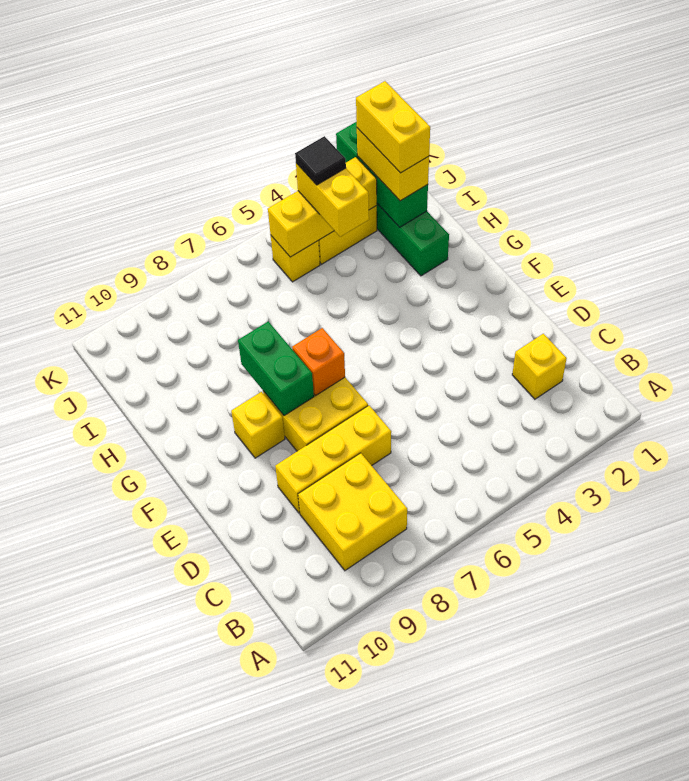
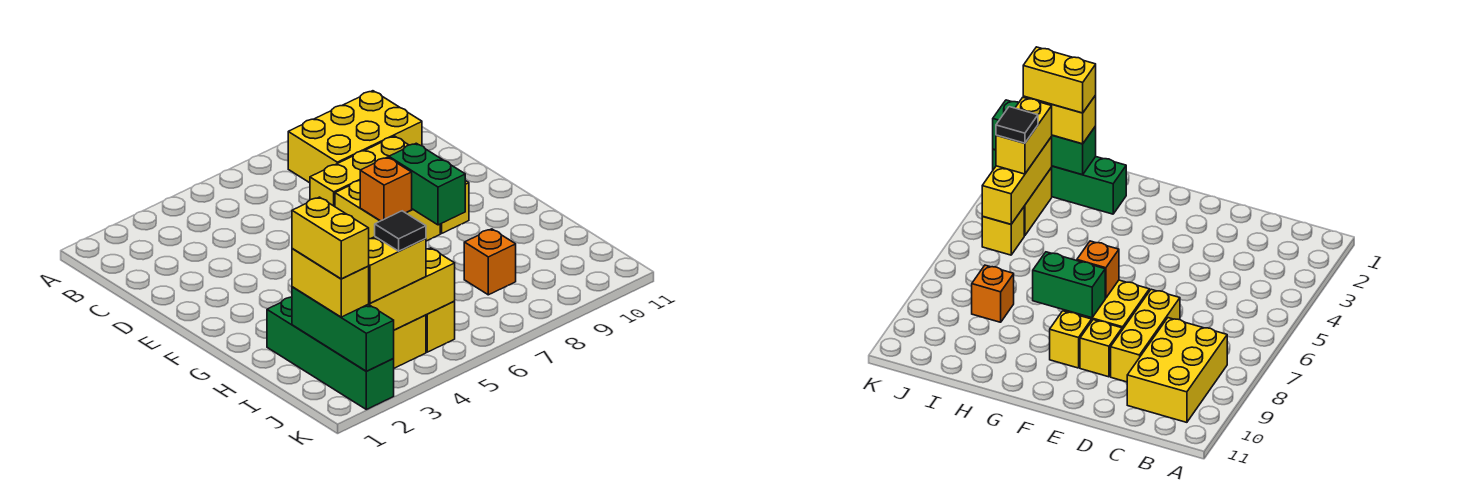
yellow brick B8:C9 level 1 -> yellow brick B8:C10 level 1
yellow brick C2 level 1 -> yellow brick E9 level 1
yellow brick I4:J4 level 3 -> yellow brick J3:J4 level 3
none -> orange brick I8 level 1

